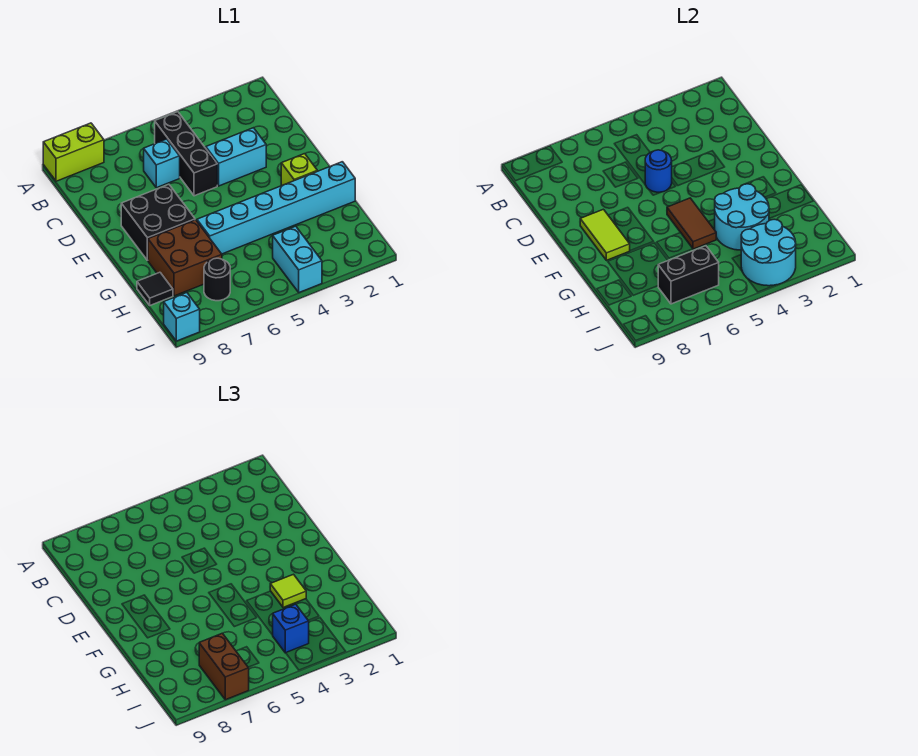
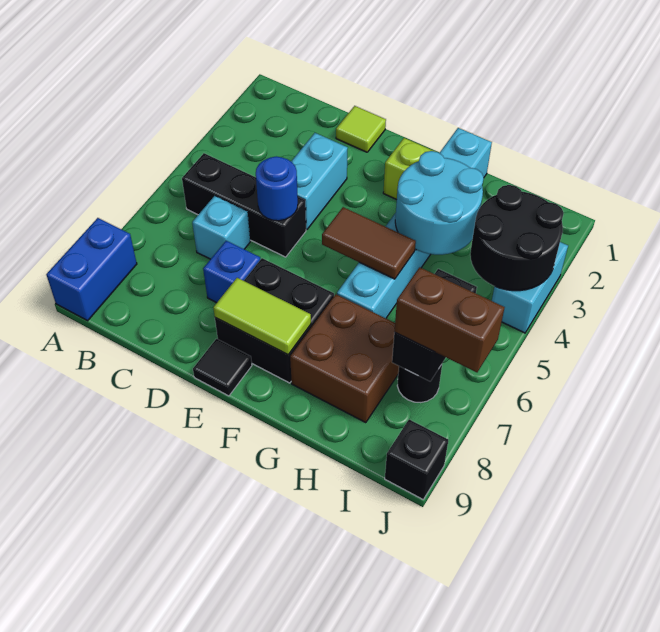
lime brick A8:A9 level 1 -> blue brick A8:A9 level 1
lime tile G3 level 3 -> lime tile D1 level 1
black tile H9 level 1 -> black tile E9 level 1
cyan round brick I3:J4 level 2 -> black round brick I3:J4 level 2
cyan brick I4:J4 level 1 -> cyan brick J3:J4 level 1
blue brick I4 level 3 -> blue brick D7 level 1
cyan brick J9 level 1 -> black brick J9 level 1

